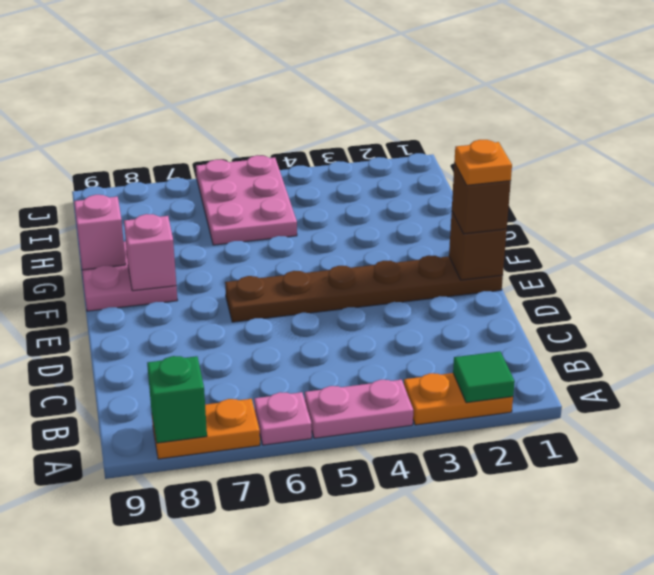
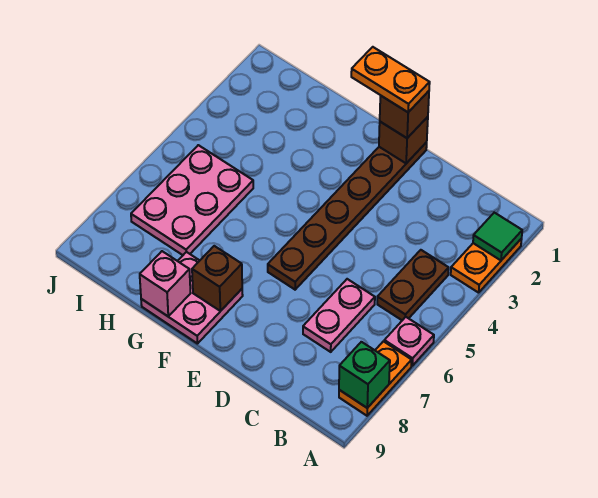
pink plate A4:A5 level 1 -> pink plate C6:C7 level 1
none -> brown plate B4:B5 level 1
orange plate E1 level 4 -> orange plate E1:F1 level 4
pink brick F8 level 2 -> brown brick F8 level 2
pink plate H5:J6 level 1 -> pink plate H5:I7 level 1

